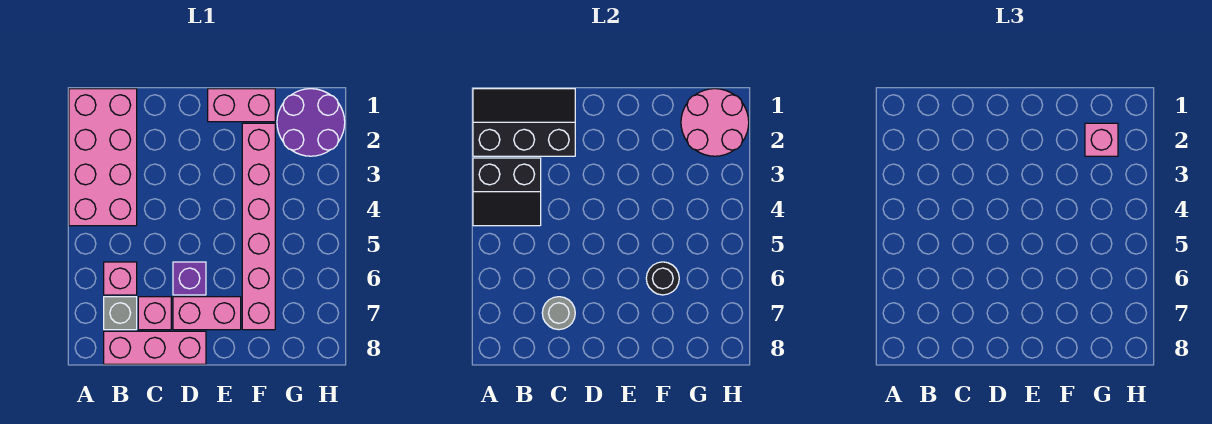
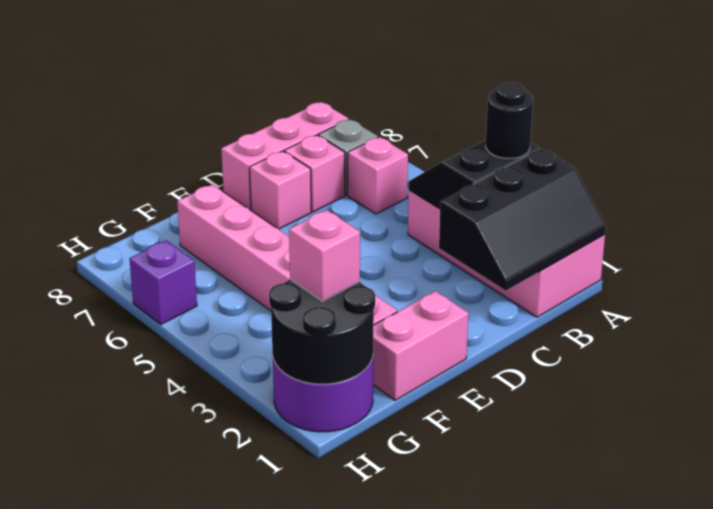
grey round brick C7 level 2 -> none
purple brick D6 level 1 -> purple brick H6 level 1
pink brick D7:E7 level 1 -> pink brick D7 level 1
black round brick F6 level 2 -> black round brick A3 level 3
pink round brick G1:H2 level 2 -> black round brick G1:H2 level 2

